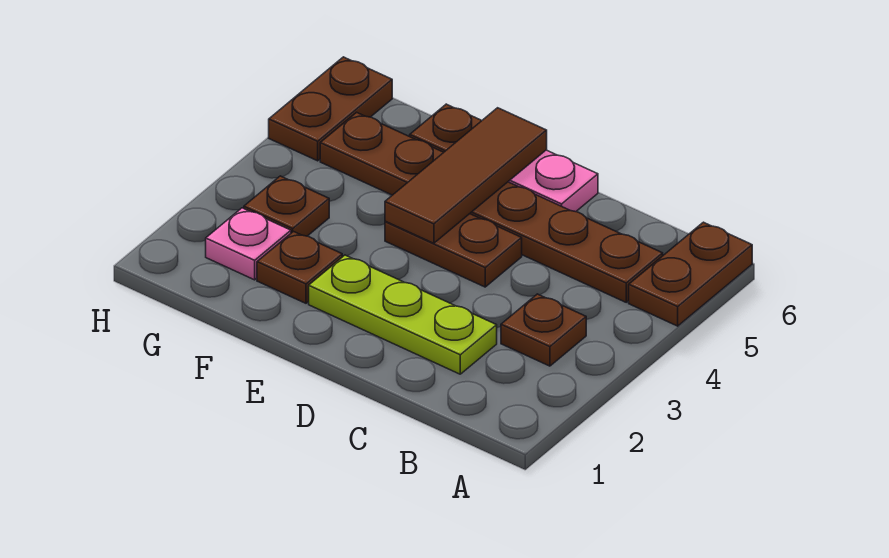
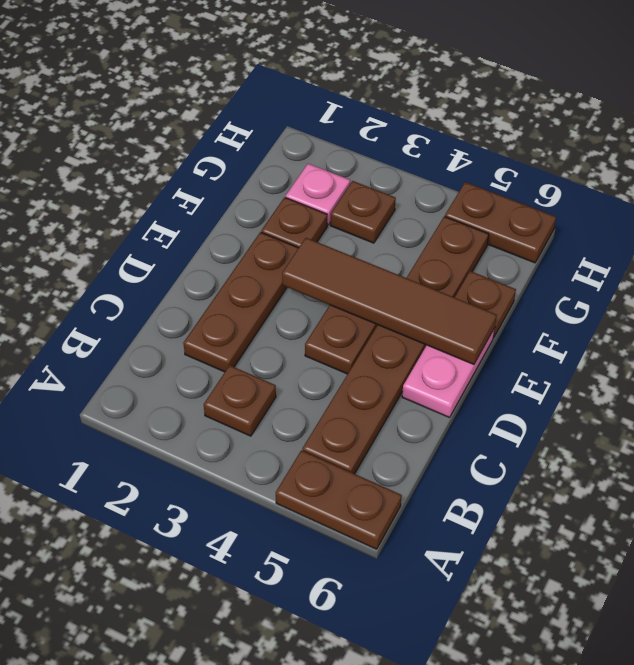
lime plate C2:E2 level 1 -> brown plate C2:E2 level 1
brown tile E4:E6 level 2 -> brown tile E3:E6 level 2

